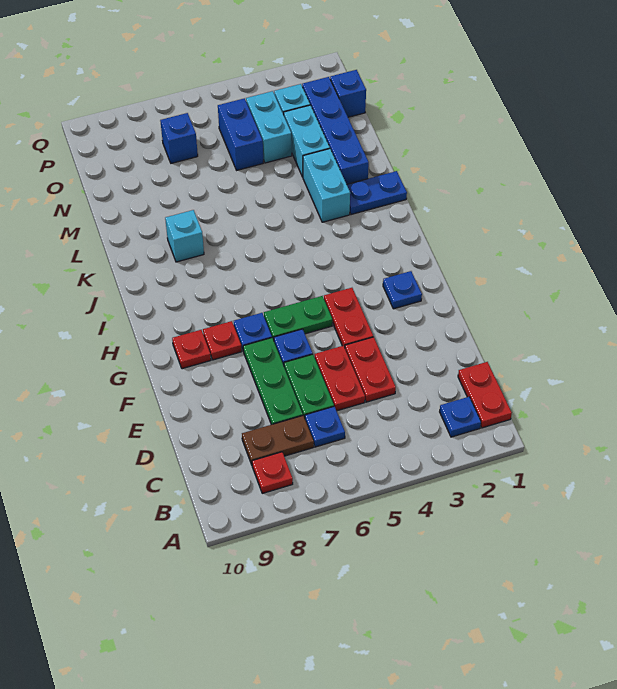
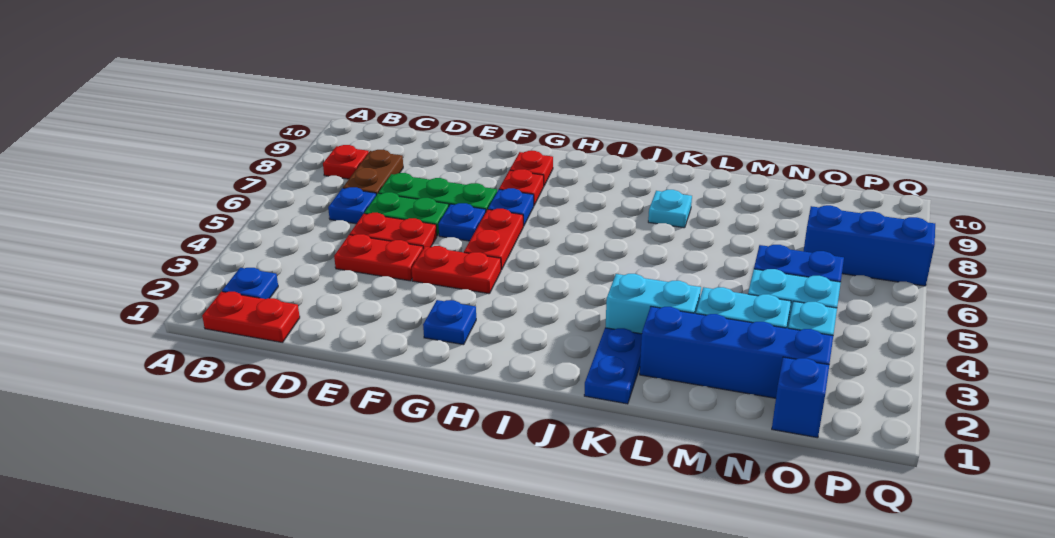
green plate G5:G6 level 1 -> red plate G5:G6 level 1
cyan brick K8 level 1 -> cyan plate K8 level 1
blue brick O7 level 1 -> blue brick O7:Q7 level 1

